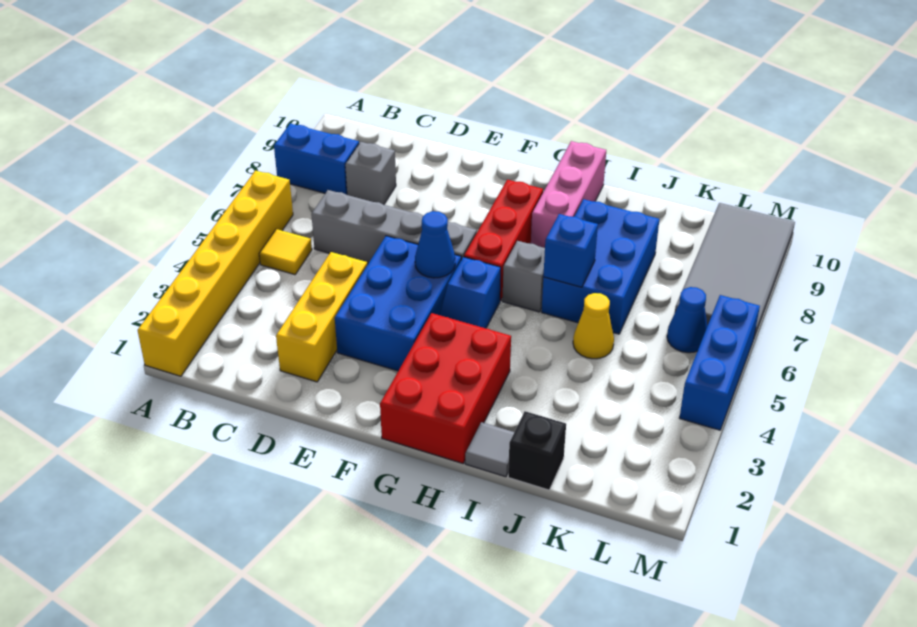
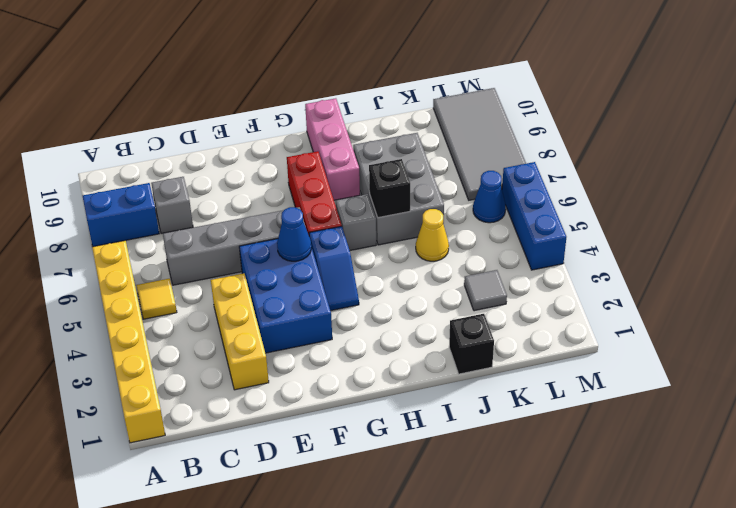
red brick G1:H3 level 1 -> none
grey tile I1 level 1 -> grey tile K3 level 1
blue brick I6:J8 level 1 -> grey brick I6:J8 level 1
blue brick I6 level 2 -> black brick I6 level 2

